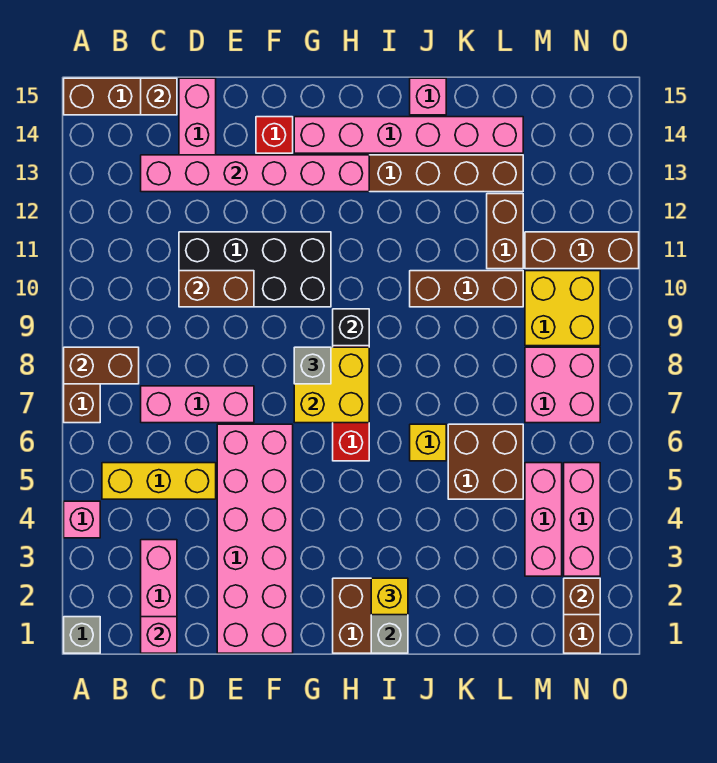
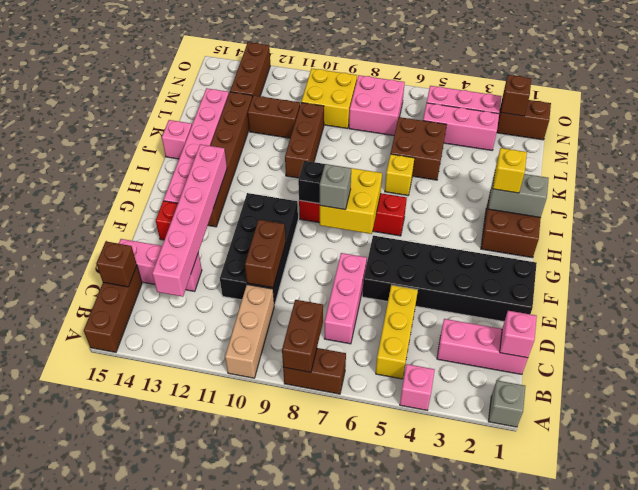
none -> tan brick A10:C10 level 1
pink brick E1:F6 level 1 -> black brick E1:F6 level 1
brown brick M11:O11 level 1 -> brown brick M13:O13 level 1

